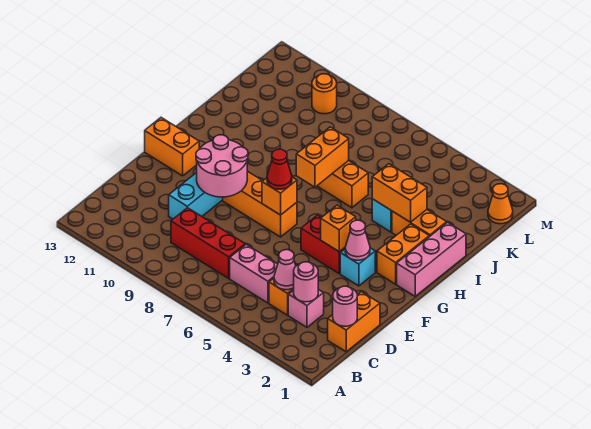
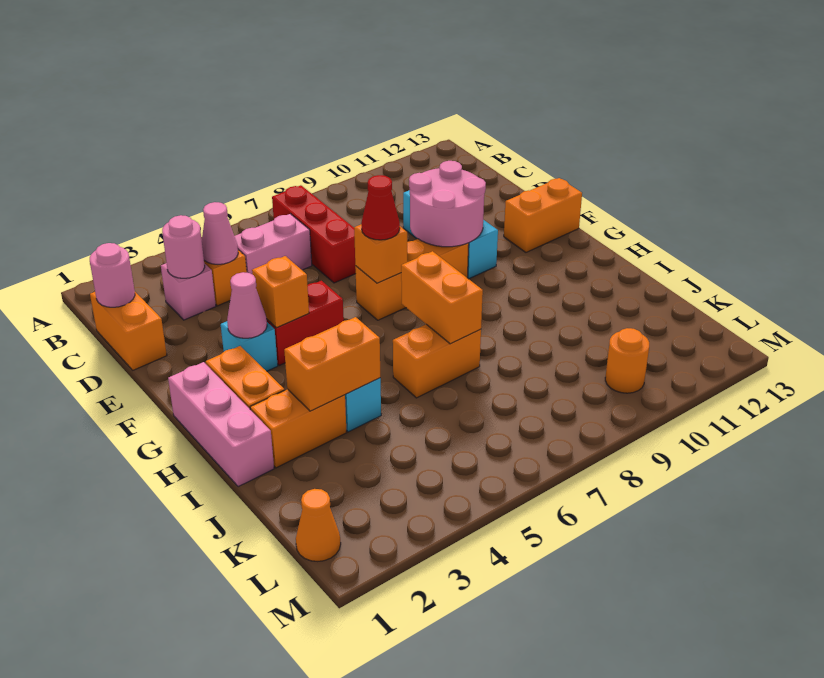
red brick C7:C9 level 1 -> red brick B7:D7 level 1

